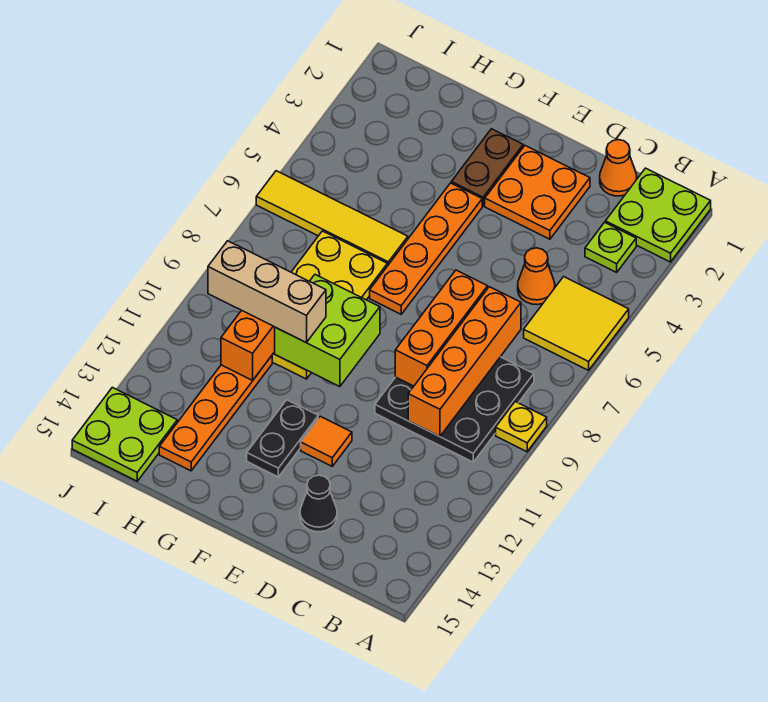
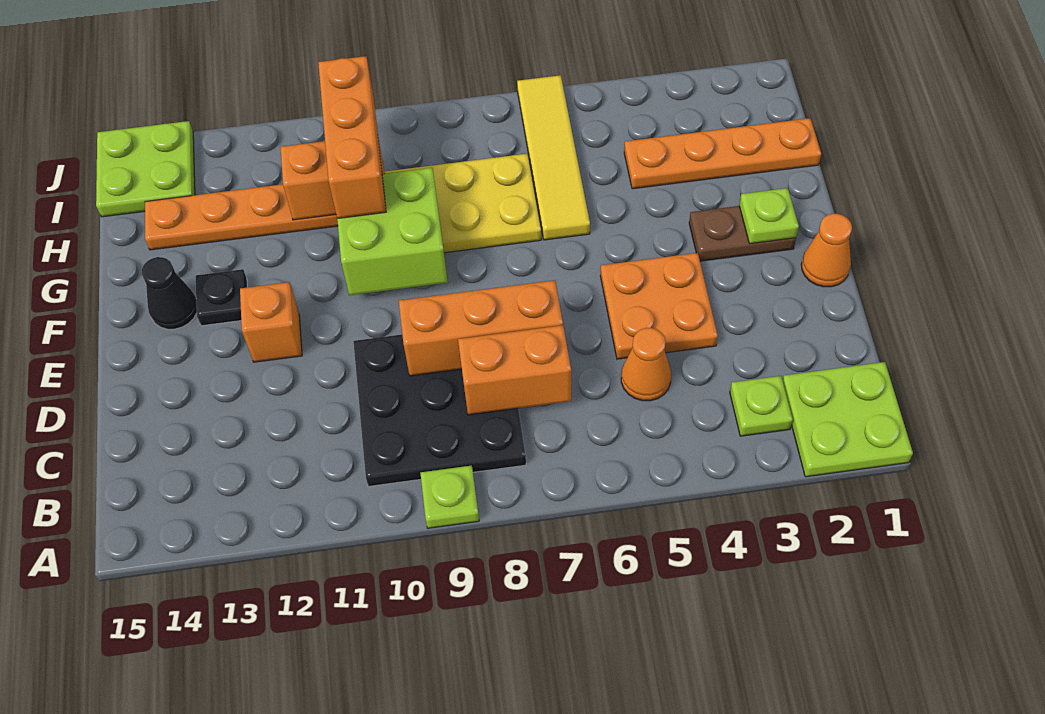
yellow tile A5:B6 level 1 -> none
yellow plate A9 level 1 -> lime plate A9 level 1
orange cone C1 level 1 -> orange cone E1 level 1
orange brick C7:C10 level 2 -> orange brick C7:C8 level 2
orange plate D2:E3 level 1 -> orange plate D4:E5 level 1
black cone D14 level 1 -> black cone F14 level 1
orange tile E12 level 1 -> orange brick E12 level 1
none -> lime plate F2 level 2
orange plate F4:F7 level 1 -> orange plate H1:H4 level 1
black plate F12:F13 level 1 -> black plate F13 level 1
tan brick G10:I10 level 3 -> orange brick G10:I10 level 3

